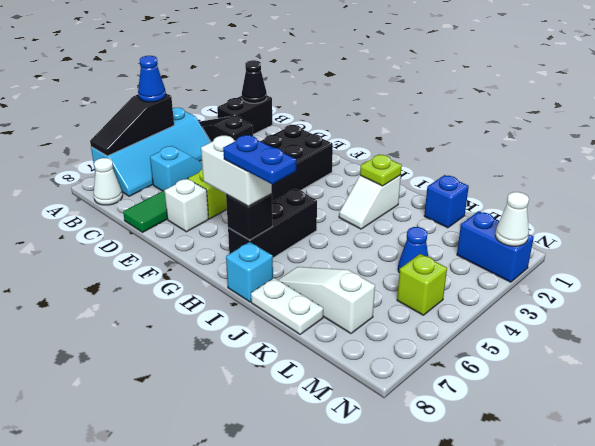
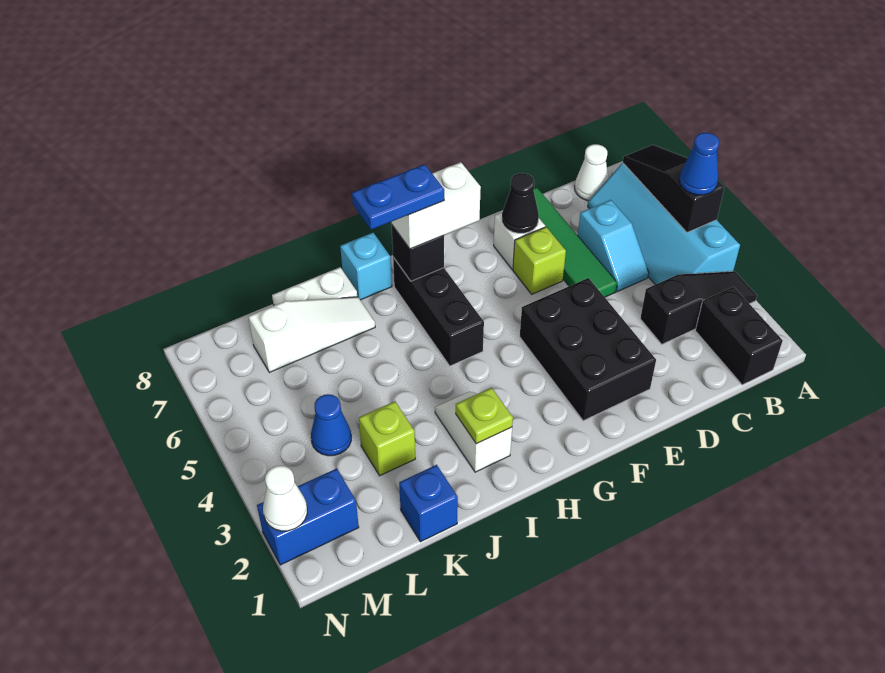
black cone B1 level 2 -> black cone E7 level 2
lime brick M5 level 1 -> lime brick K3 level 1

